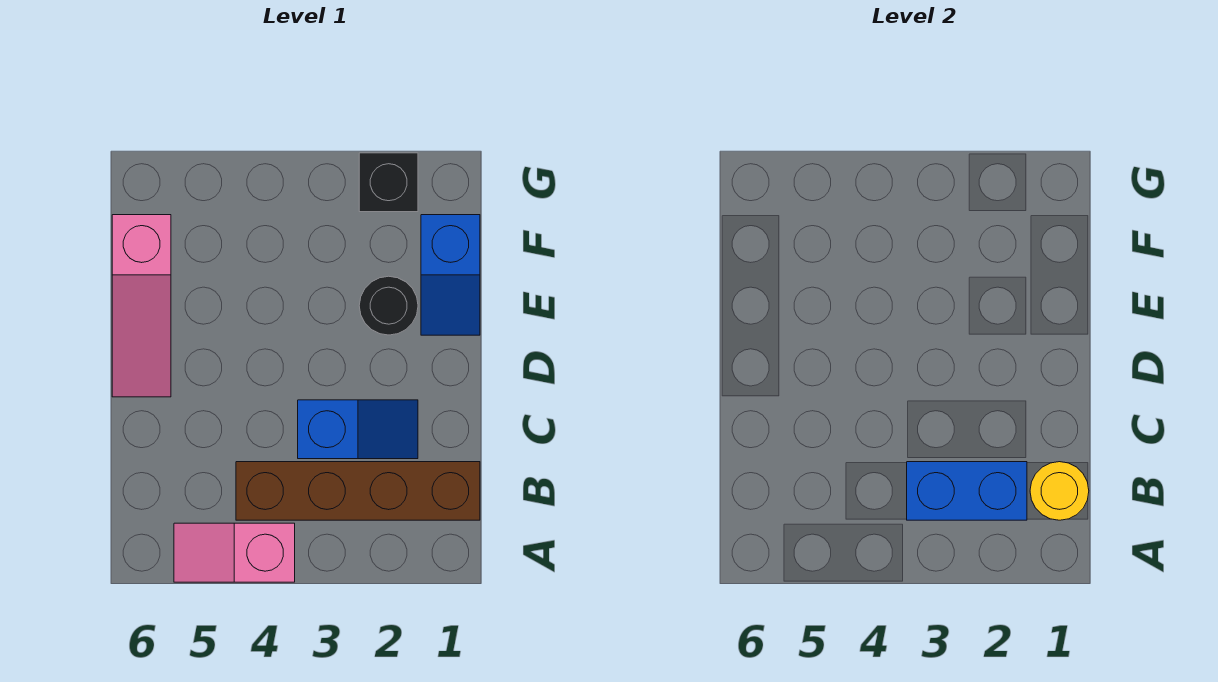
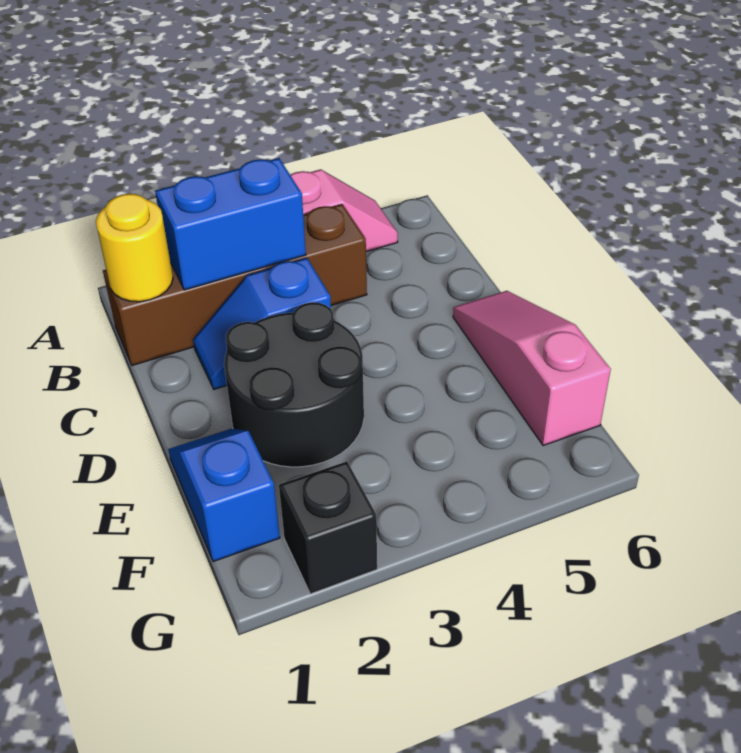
black round brick E2 level 1 -> black round brick D2:E3 level 1

